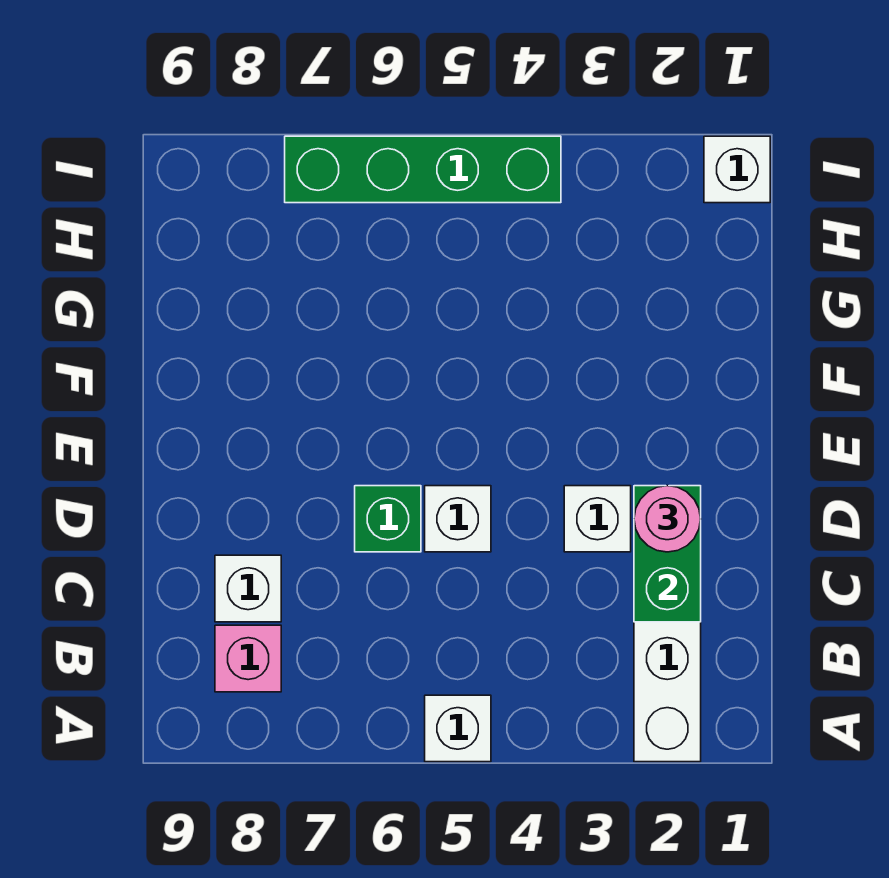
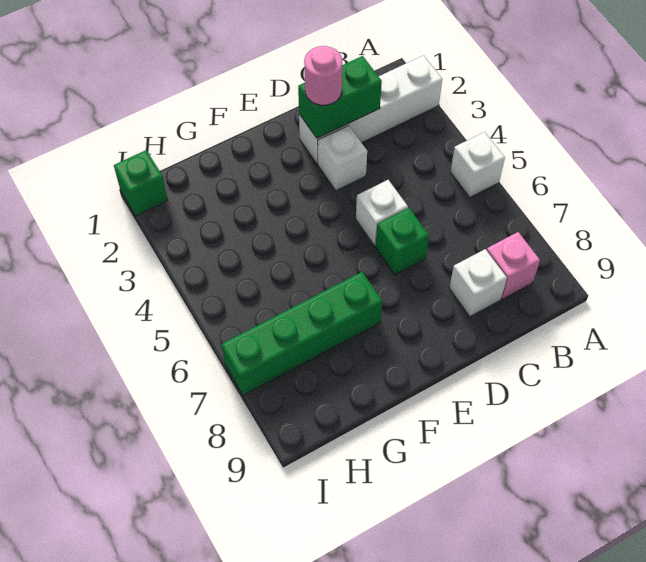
white brick I1 level 1 -> green brick I1 level 1
green brick I4:I7 level 1 -> green brick F7:I7 level 1

